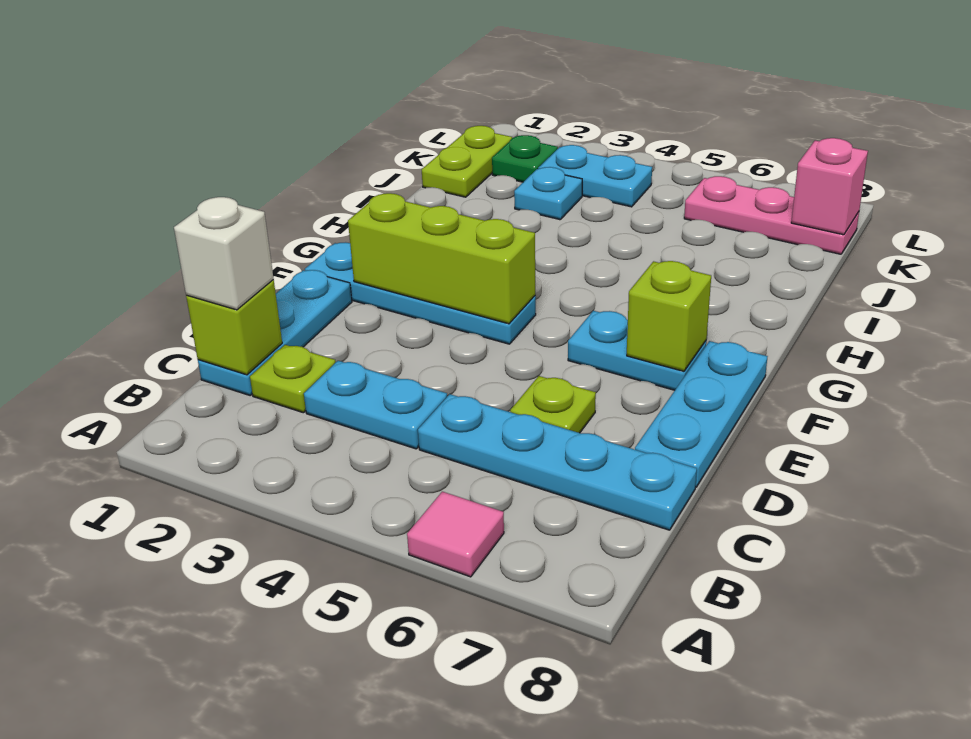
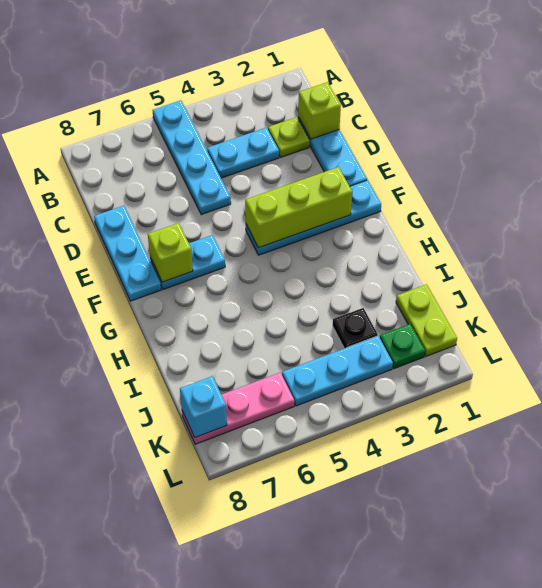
pink tile A6 level 1 -> none
white brick C1 level 3 -> none
cyan plate C5:C8 level 1 -> cyan plate A5:D5 level 1
lime plate D6 level 1 -> none
cyan plate J3 level 1 -> black plate J3 level 1
cyan plate K3:K4 level 1 -> cyan plate K3:K5 level 1
pink brick K8 level 2 -> cyan brick K8 level 2

